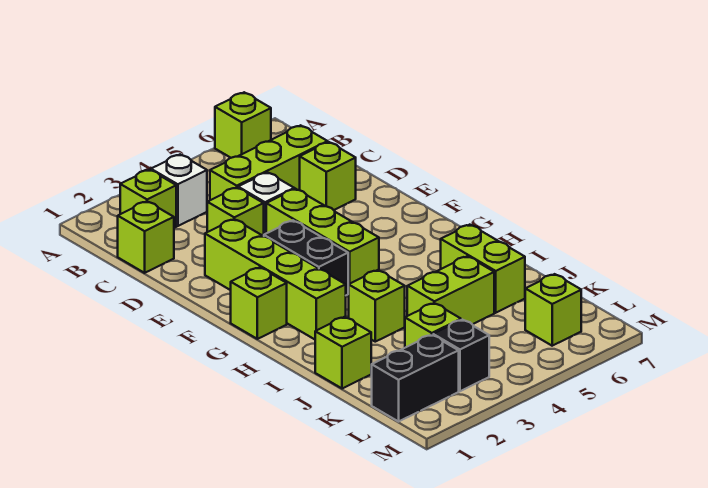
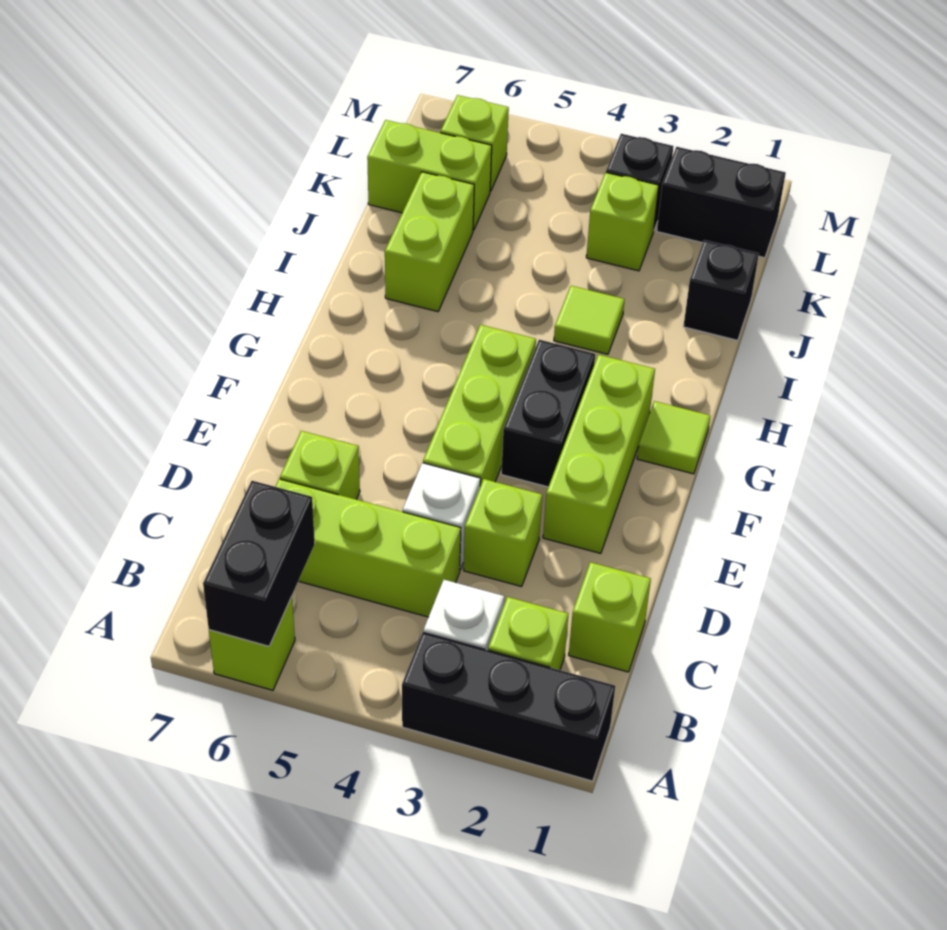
none -> black brick A1:A3 level 1
none -> black brick A6:B6 level 2
lime brick E2:H2 level 1 -> lime brick E2:G2 level 1
lime brick G1 level 1 -> lime tile G1 level 1
lime brick I3 level 1 -> lime tile I3 level 1
lime brick J1 level 1 -> black brick J1 level 1
lime brick J4:J5 level 1 -> lime brick K6:K7 level 1

